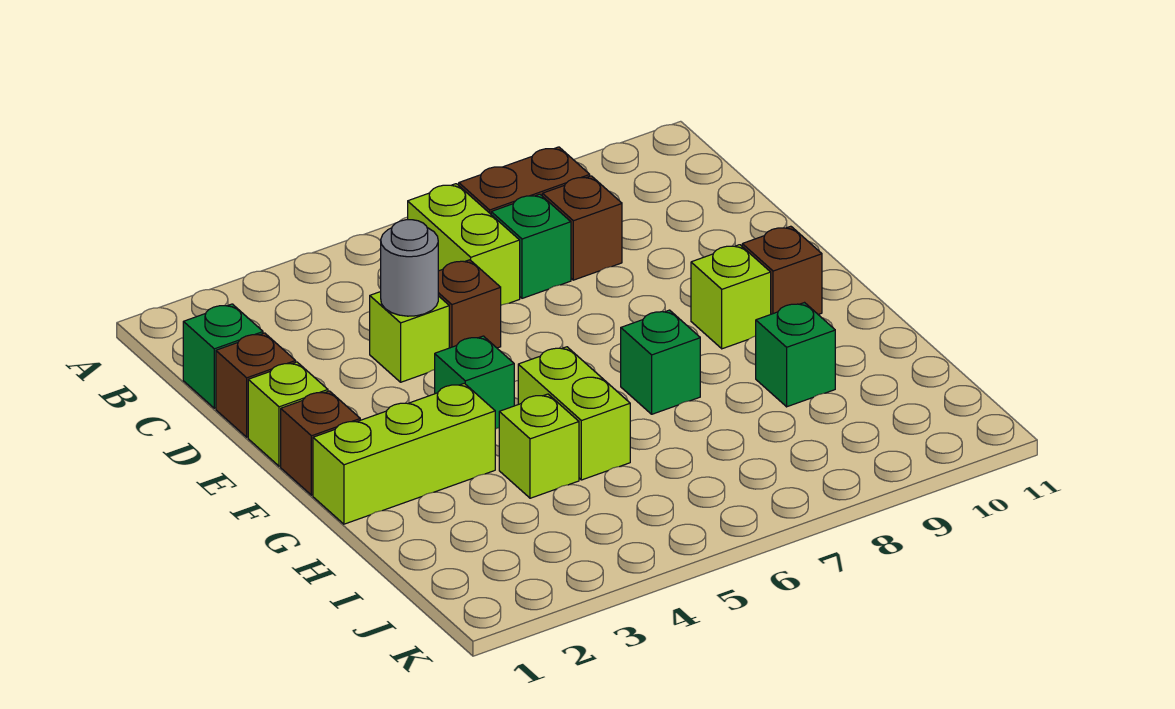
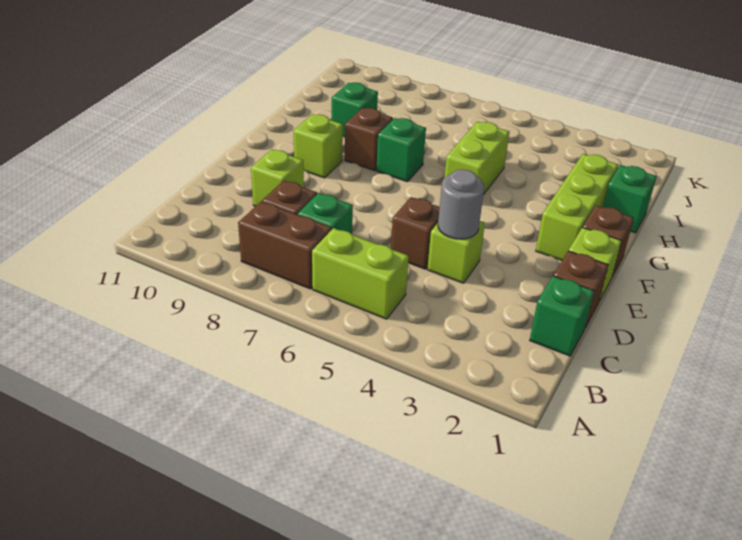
lime brick B6:C6 level 1 -> lime brick B5:B6 level 1
green brick F4 level 1 -> green brick H1 level 1
brown brick F10 level 1 -> brown brick G8 level 1
lime brick G1:G3 level 1 -> lime brick F2:H2 level 1
lime brick H4 level 1 -> lime brick D9 level 1

